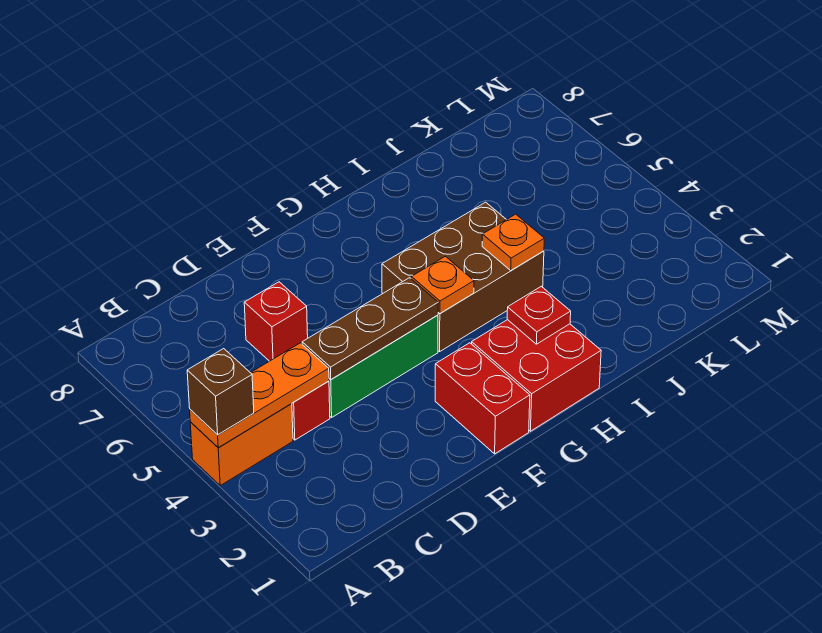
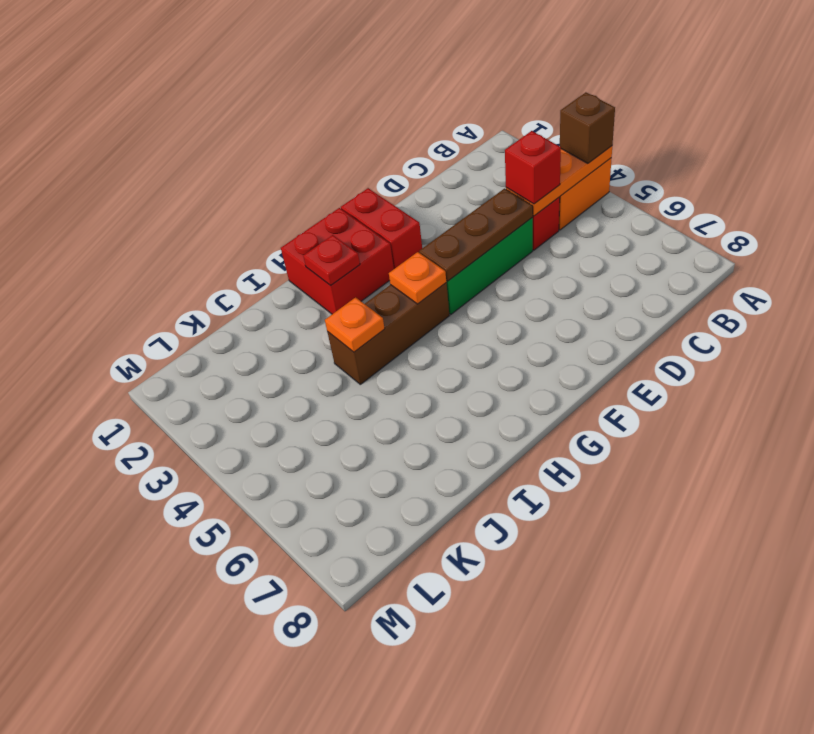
red brick D6 level 1 -> red brick C4 level 3
brown brick G4:I5 level 1 -> brown brick G4:I4 level 1

